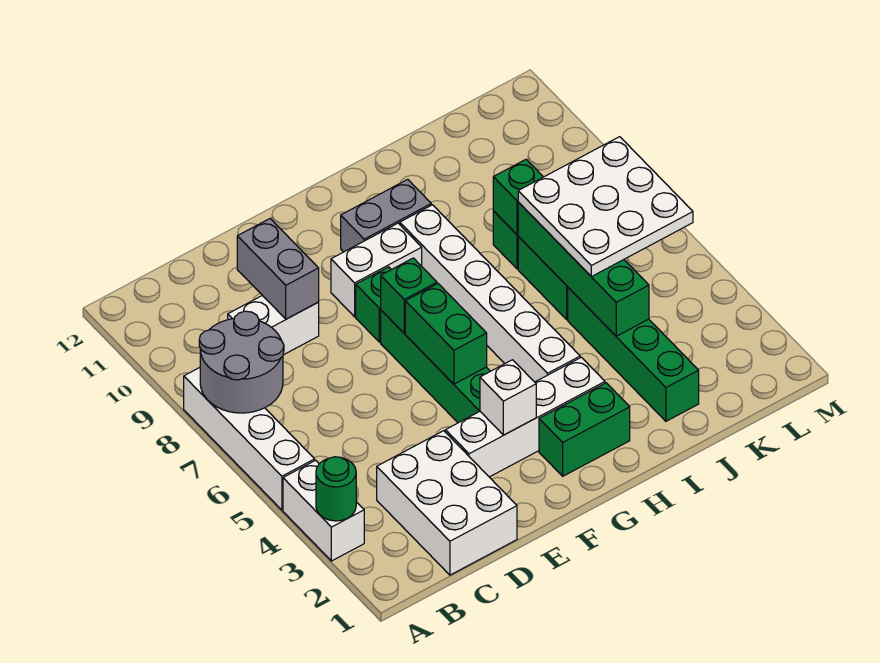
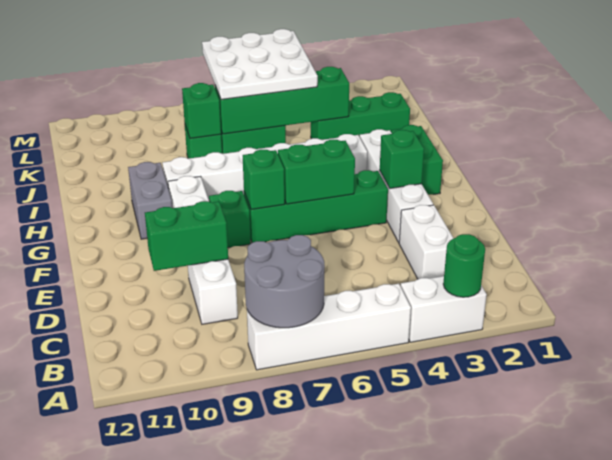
white brick C1:D3 level 1 -> white brick C3:D3 level 1
grey brick D9:D10 level 2 -> green brick D9:D10 level 2
white brick F3 level 2 -> green brick F3 level 2
green brick J2:J5 level 1 -> green brick J2:J4 level 1

